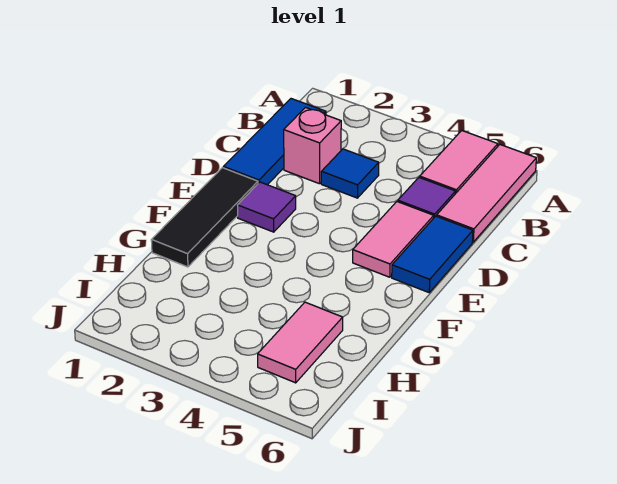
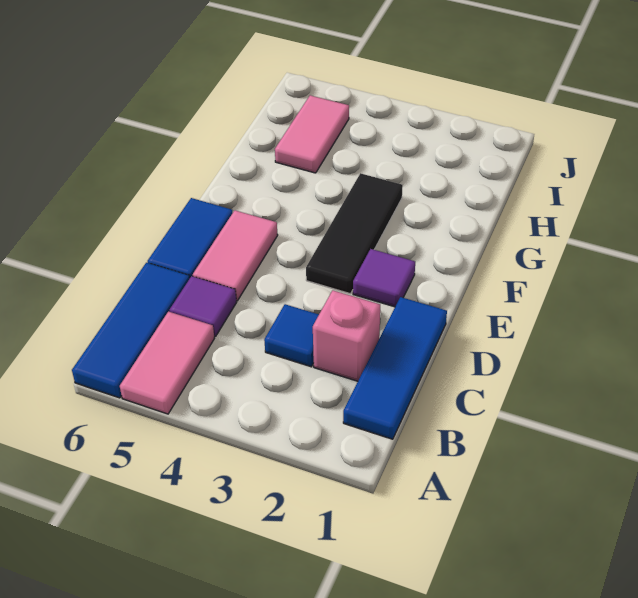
pink tile A6:C6 level 1 -> blue tile A6:C6 level 1
black tile E1:G1 level 1 -> black tile E3:G3 level 1

